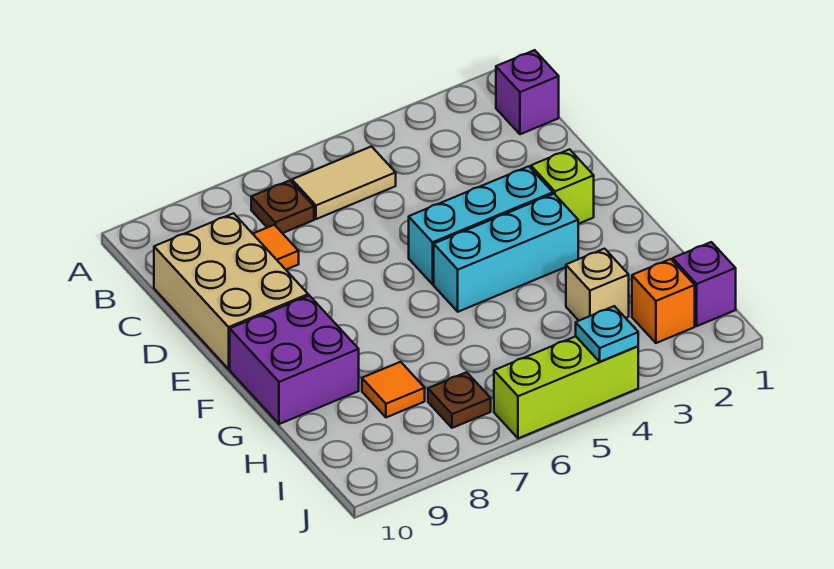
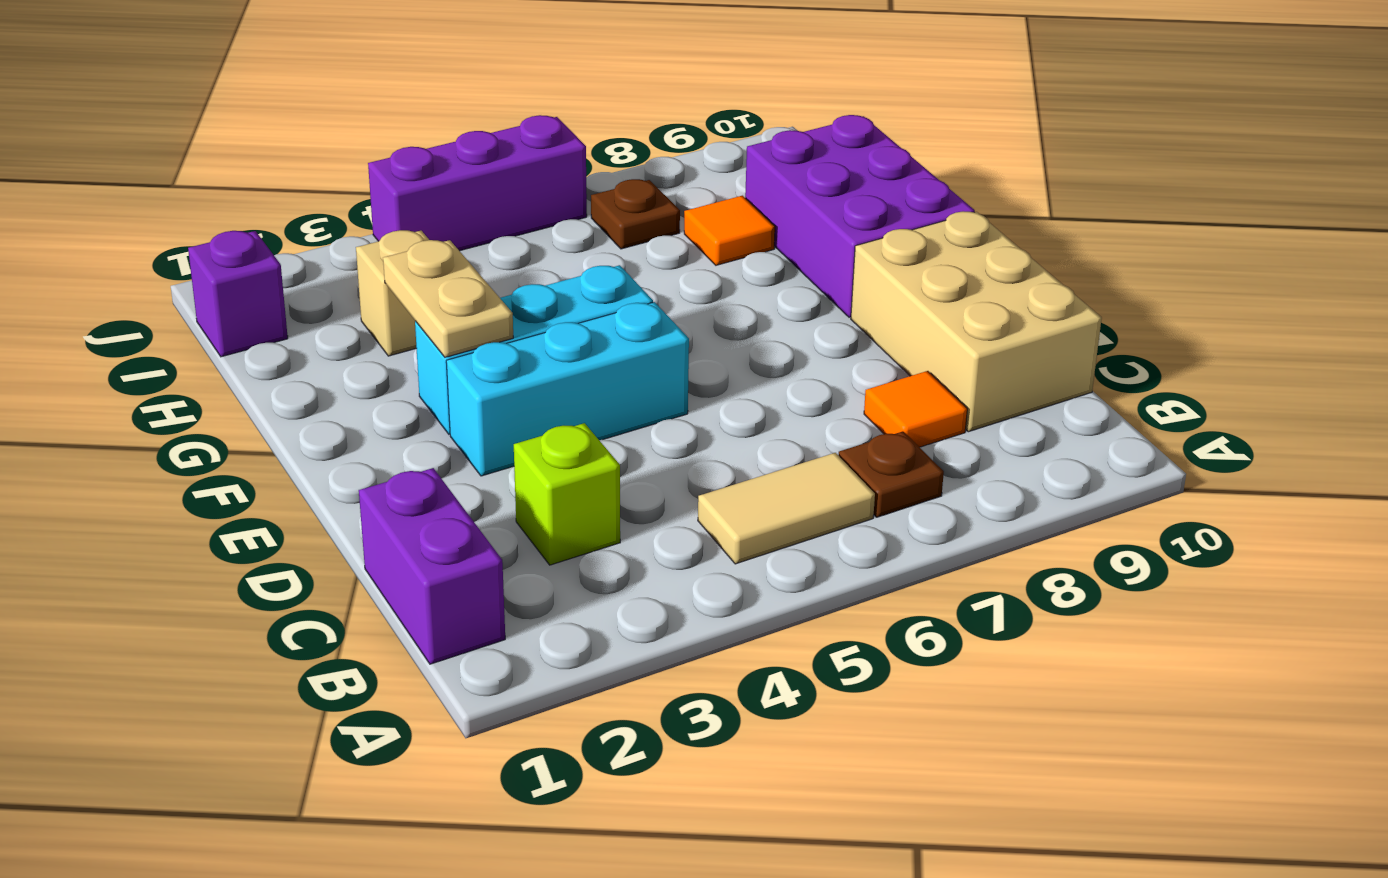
purple brick B1 level 1 -> purple brick B1:C1 level 1
lime brick E2 level 1 -> lime brick C3 level 1
none -> tan plate F3:G3 level 2
purple brick F9:G10 level 1 -> purple brick F9:H10 level 1
orange brick I2 level 1 -> none
lime brick J4:J6 level 1 -> purple brick J4:J6 level 1
cyan plate J4 level 2 -> none

